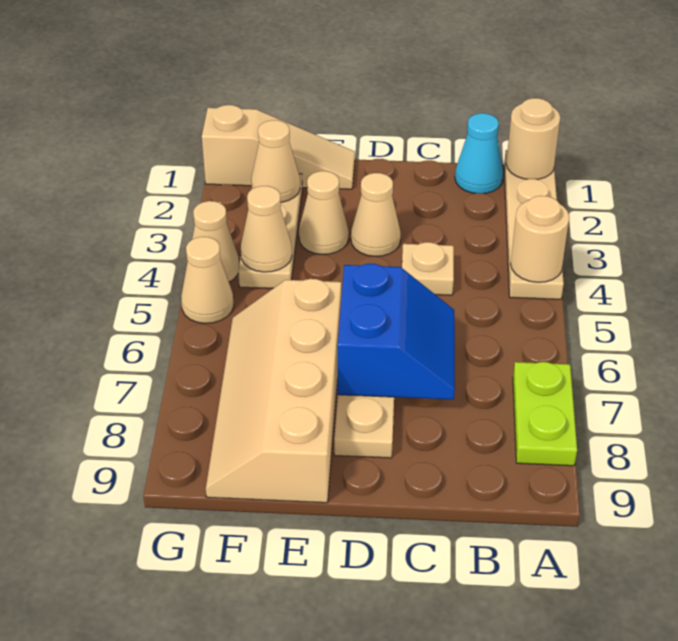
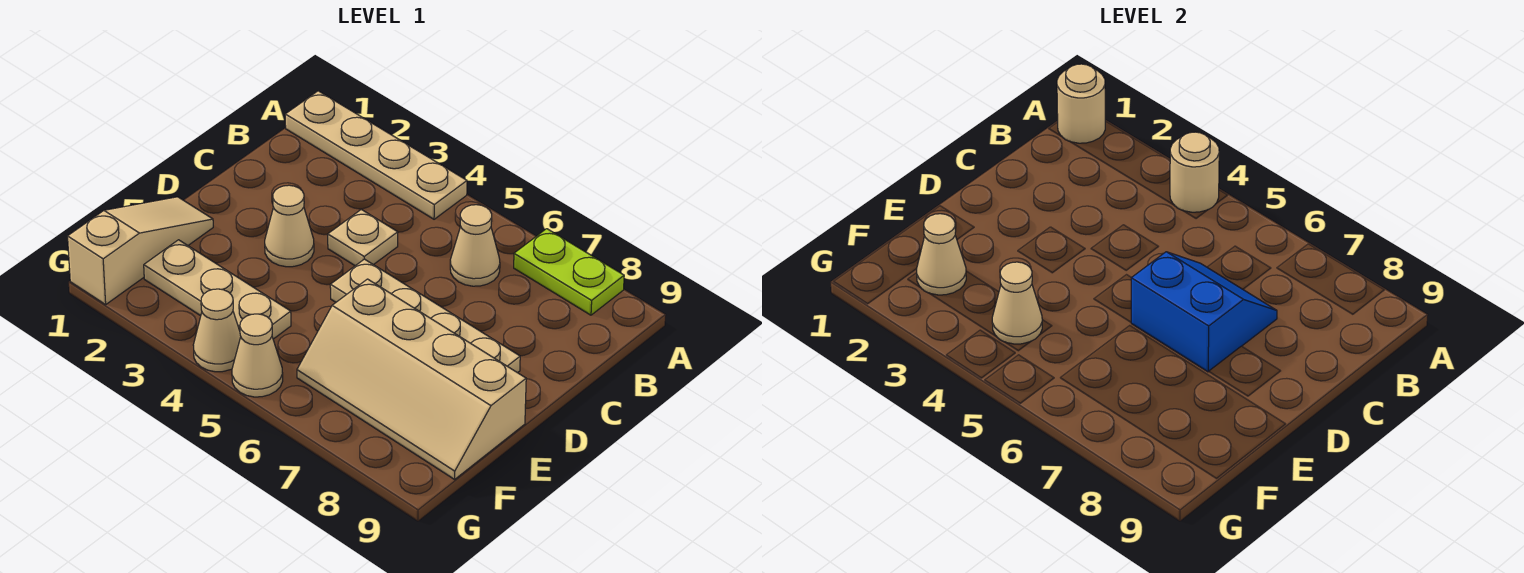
cyan cone B1 level 1 -> none
tan cone E3 level 1 -> tan cone B6 level 1

